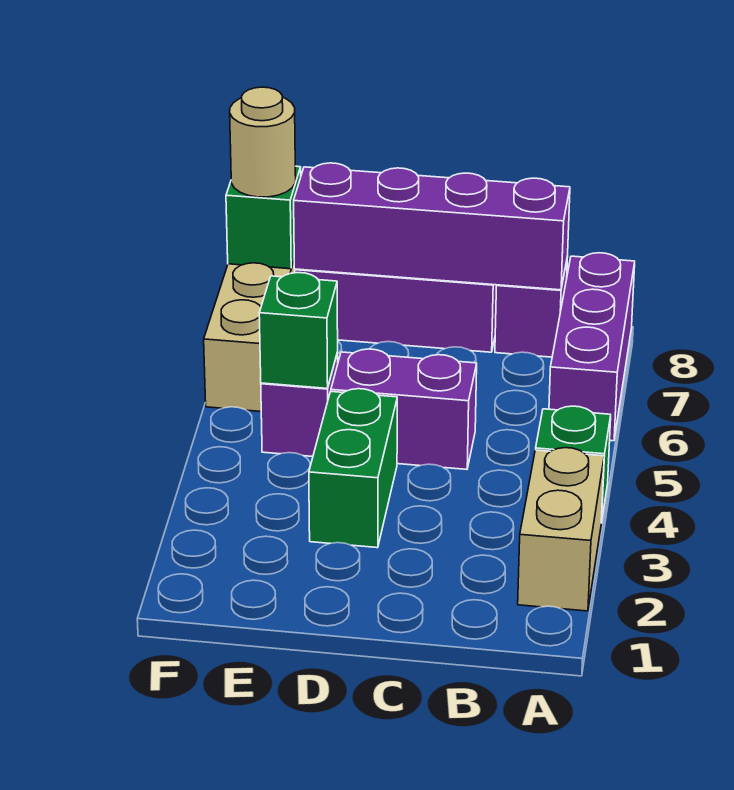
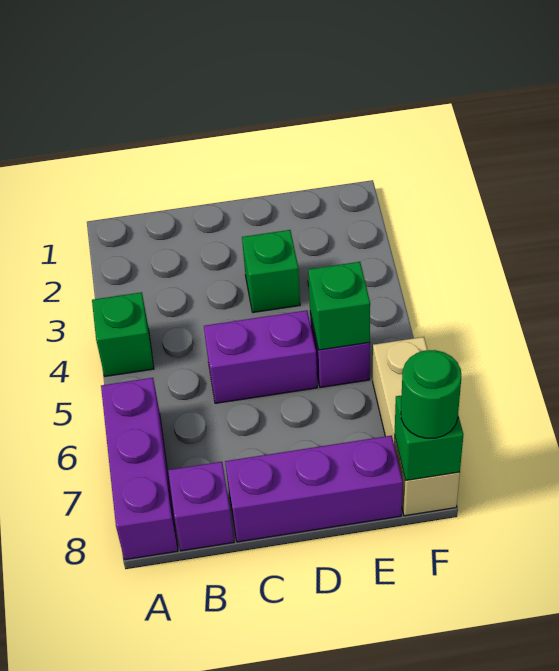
tan brick A2:A3 level 1 -> none
purple brick B8:E8 level 2 -> none
green brick D3:D4 level 1 -> green brick D3 level 1
tan round brick F8 level 3 -> green round brick F8 level 3

